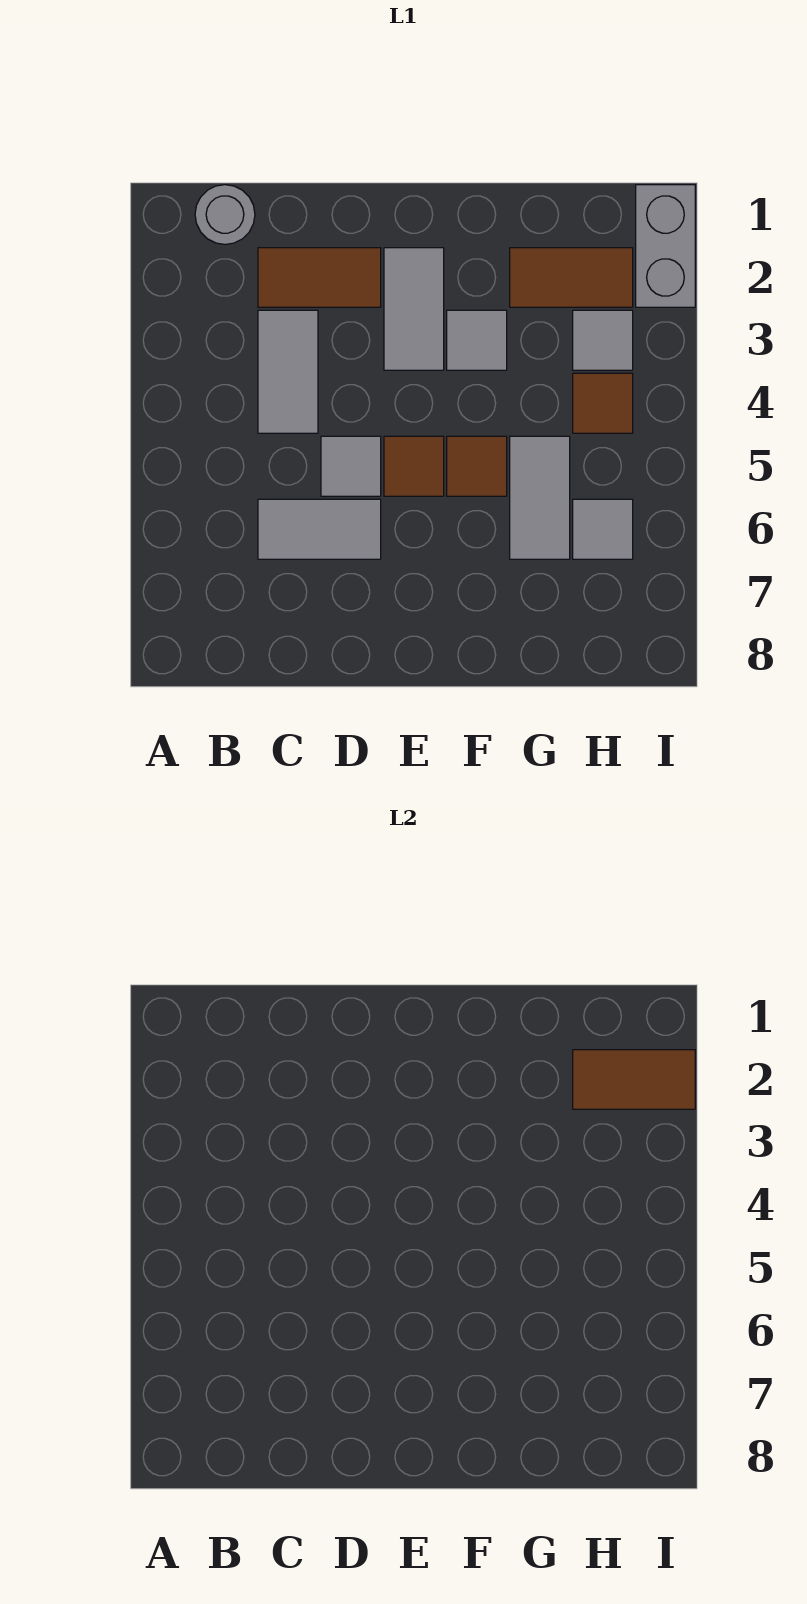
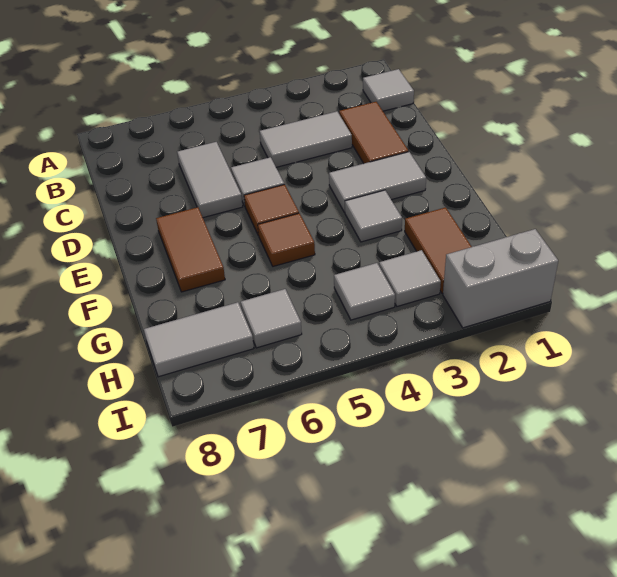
grey round brick B1 level 1 -> grey tile B1 level 1
grey tile G5:G6 level 1 -> grey tile H7:H8 level 1
brown tile H2:I2 level 2 -> brown tile E7:F7 level 1
brown tile H4 level 1 -> grey tile H4 level 1

